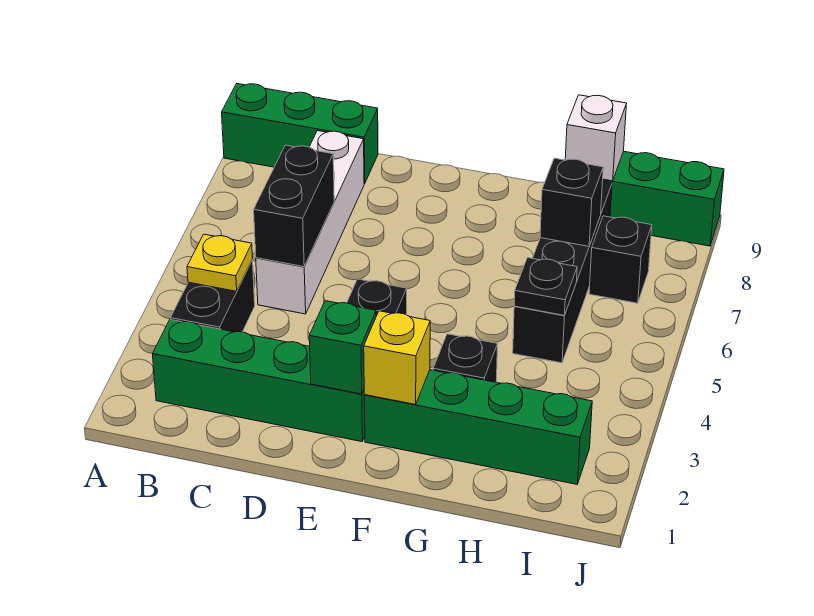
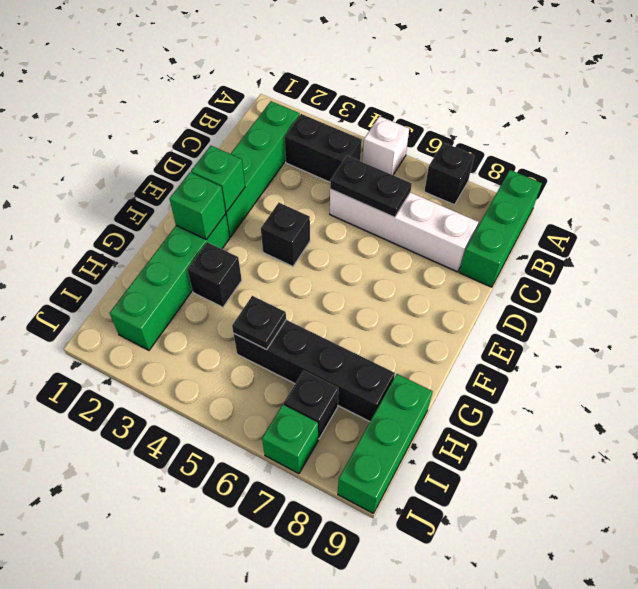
yellow plate B4 level 2 -> none
black brick C5:C6 level 2 -> black plate C5:C6 level 2
yellow brick F2 level 2 -> green brick F2 level 2
black brick H7 level 2 -> black brick A7 level 1
white brick H9 level 2 -> white brick A5 level 1
none -> green brick J7 level 1

